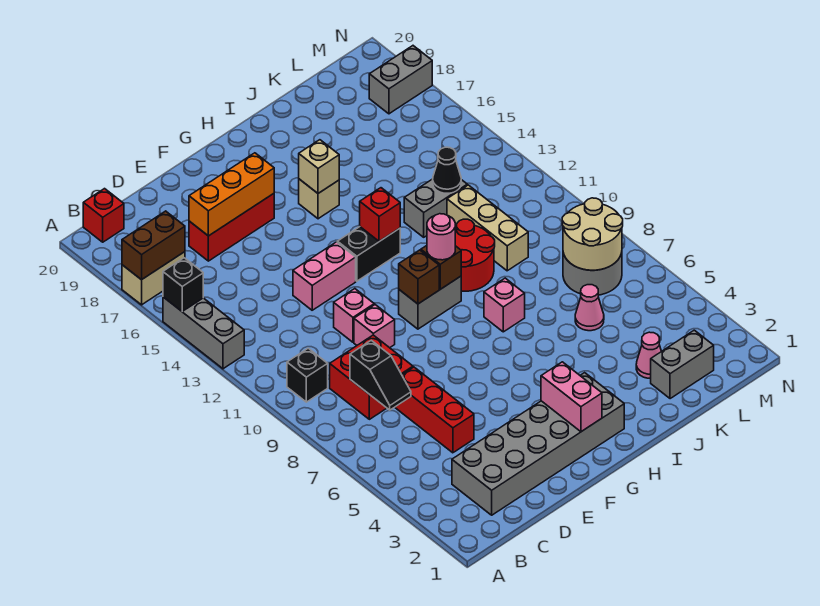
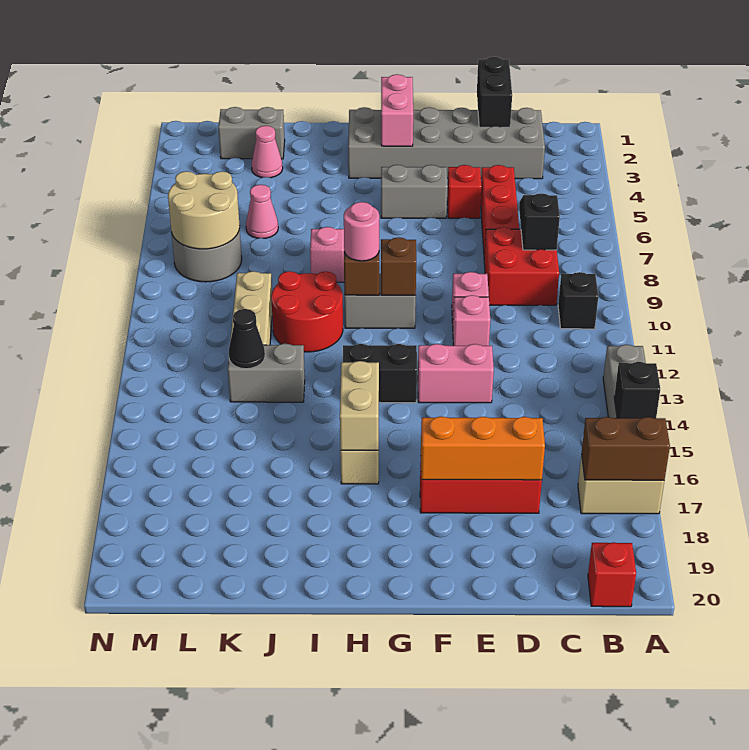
none -> black brick D1:D2 level 2
red brick H13 level 2 -> red brick E5 level 1
tan brick H16 level 2 -> tan brick H15:H16 level 2
grey brick M18:N18 level 1 -> grey brick F5:G5 level 1

